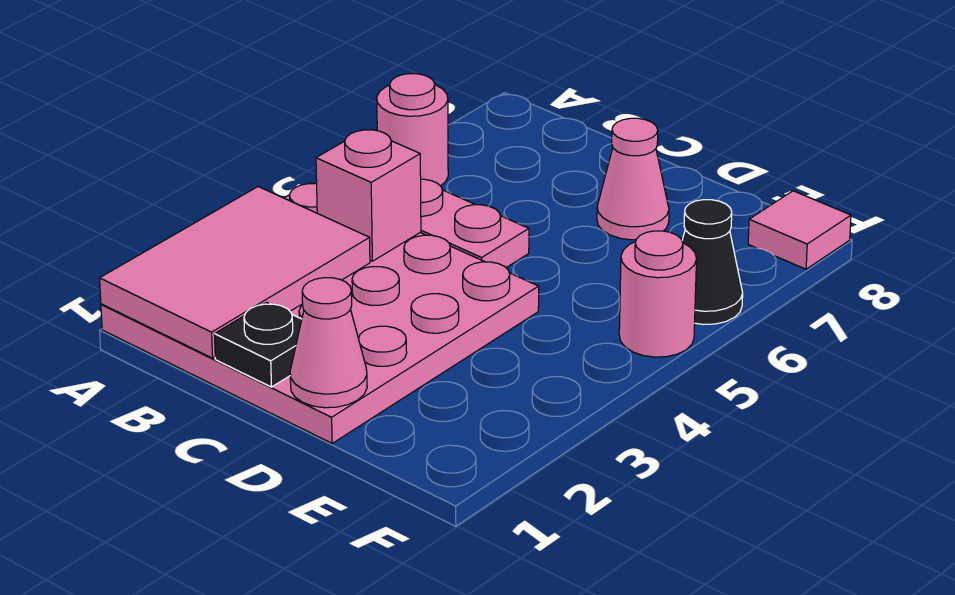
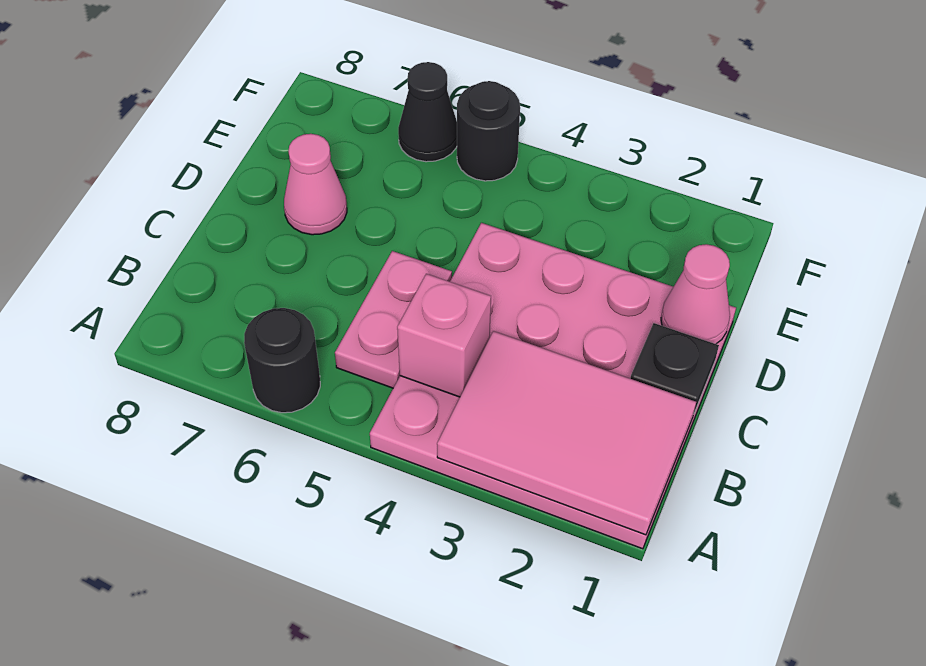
pink round brick A6 level 1 -> black round brick A6 level 1
pink round brick F5 level 1 -> black round brick F5 level 1
pink tile F8 level 1 -> none

